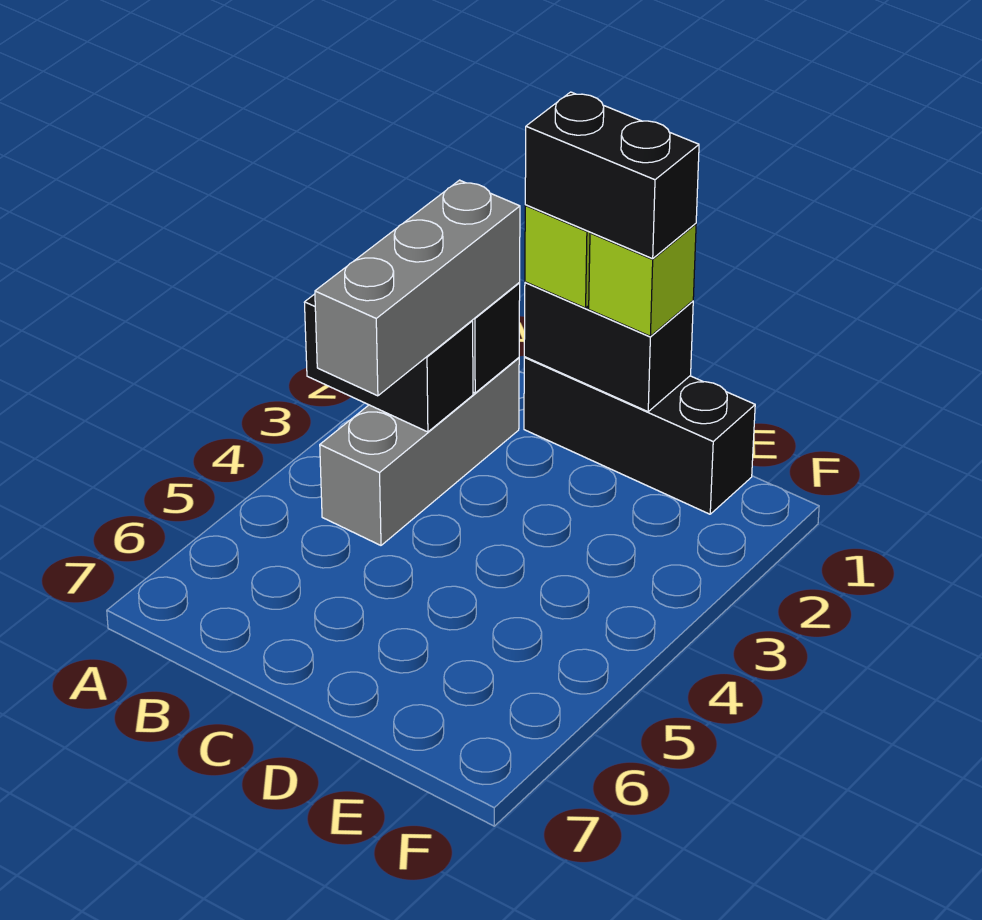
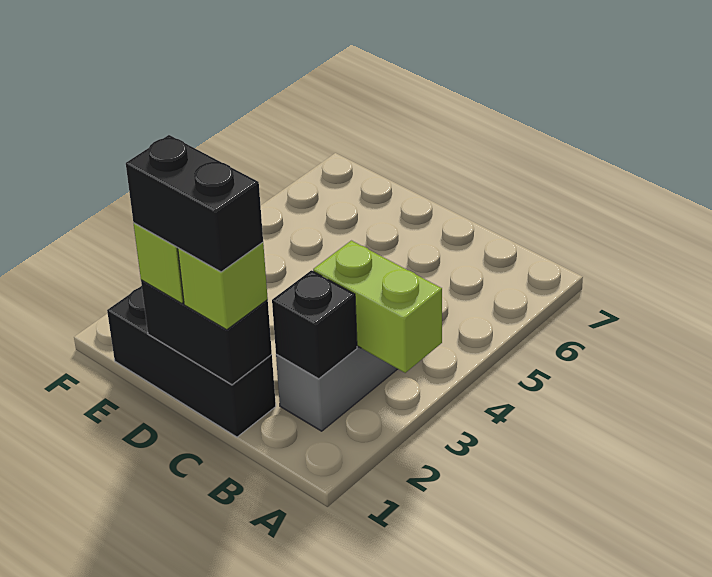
black brick A3:B3 level 2 -> lime brick A3:B3 level 2
grey brick B2:B4 level 3 -> none

